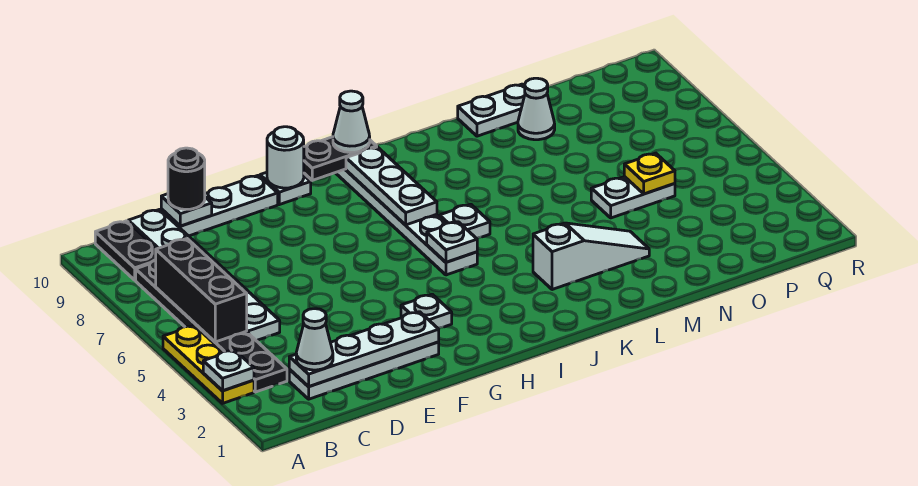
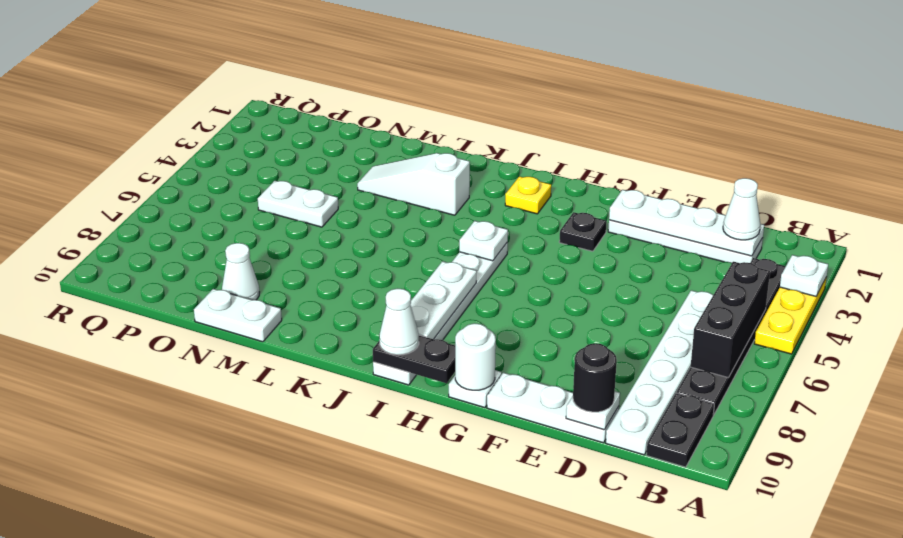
white plate G3 level 1 -> black plate G3 level 1
white plate J6 level 1 -> none
yellow plate O5 level 2 -> yellow plate I2 level 1

